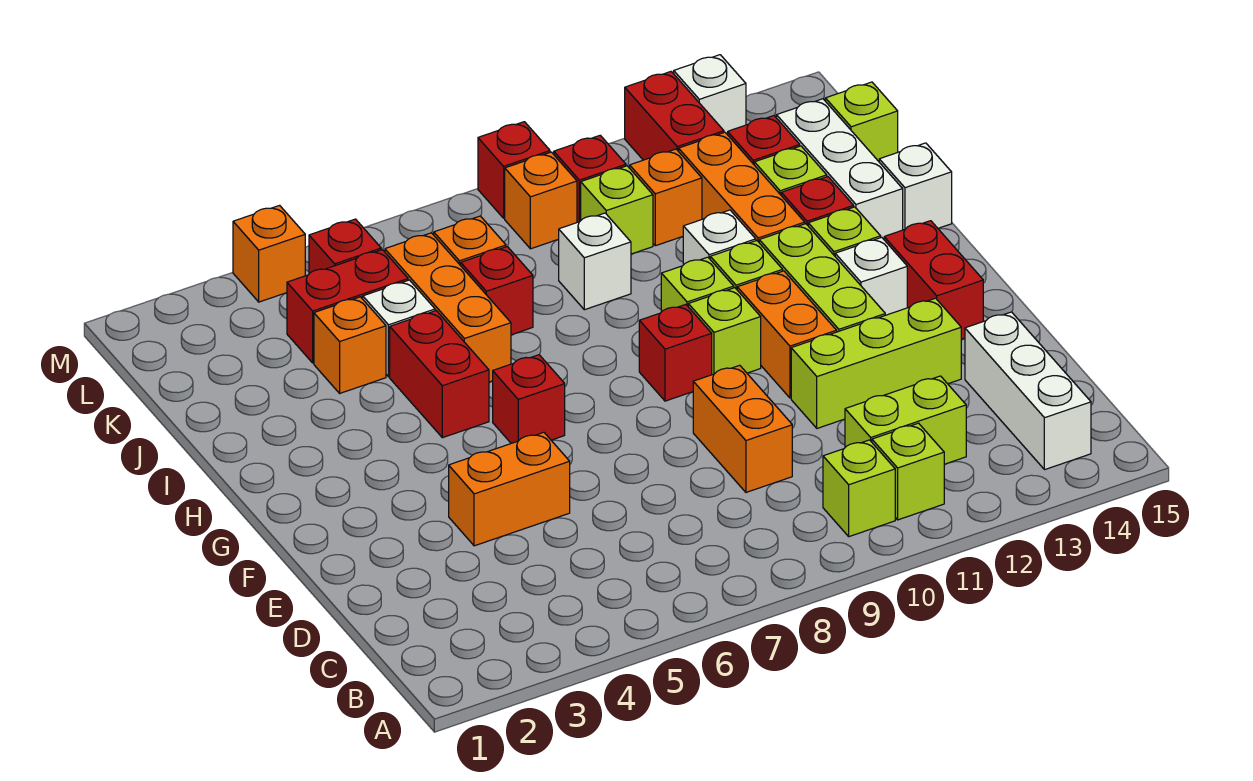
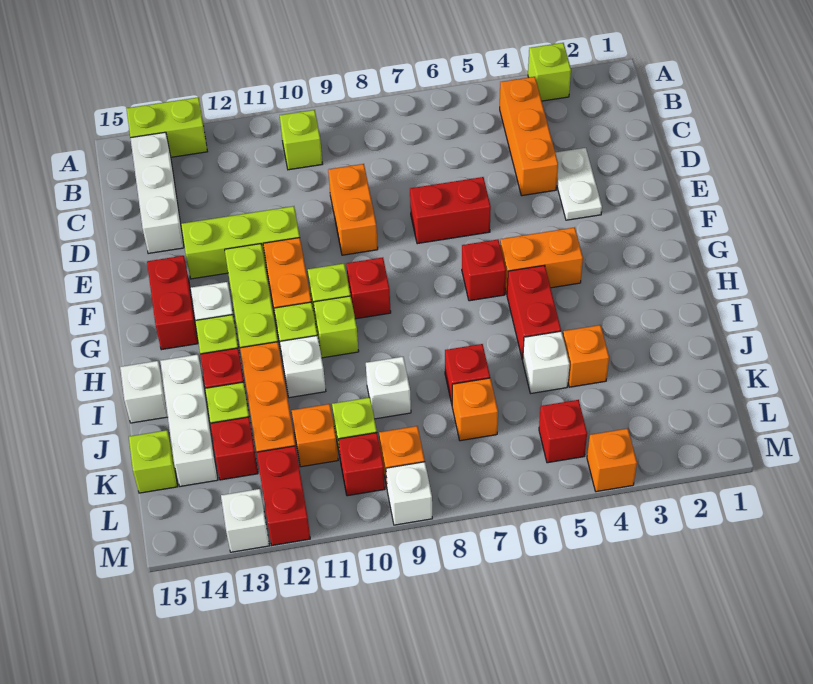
lime brick B11 level 1 -> lime brick A3 level 1
lime brick C11:C12 level 1 -> lime brick A13:A14 level 1
none -> white plate D3:E3 level 1
orange brick E4:E5 level 1 -> orange brick G4:G5 level 1
orange brick I6:K6 level 1 -> orange brick B4:D4 level 1
red brick K4:K5 level 1 -> red brick E6:E7 level 1
red brick M9 level 1 -> white brick M9 level 1

